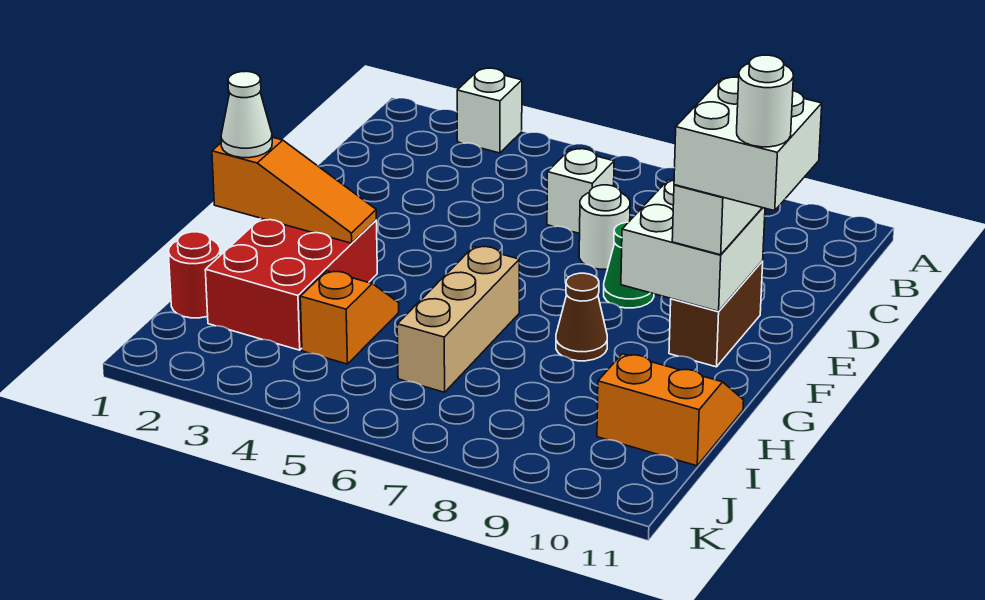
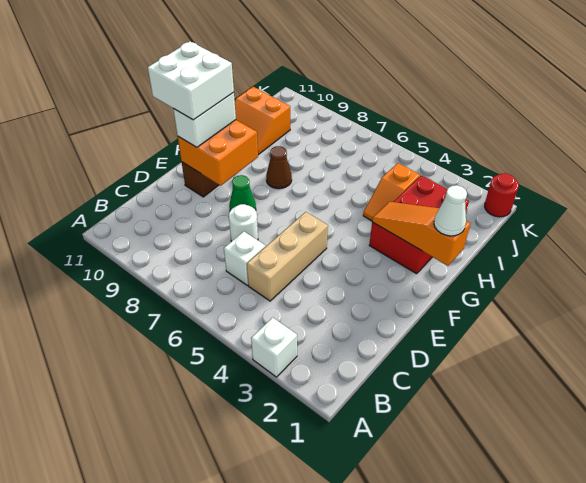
white brick E9:F10 level 2 -> orange brick E9:F10 level 2
white round brick F11 level 5 -> none
tan brick G6:I6 level 1 -> tan brick C5:E5 level 1
red round brick I1 level 1 -> red round brick K1 level 1

